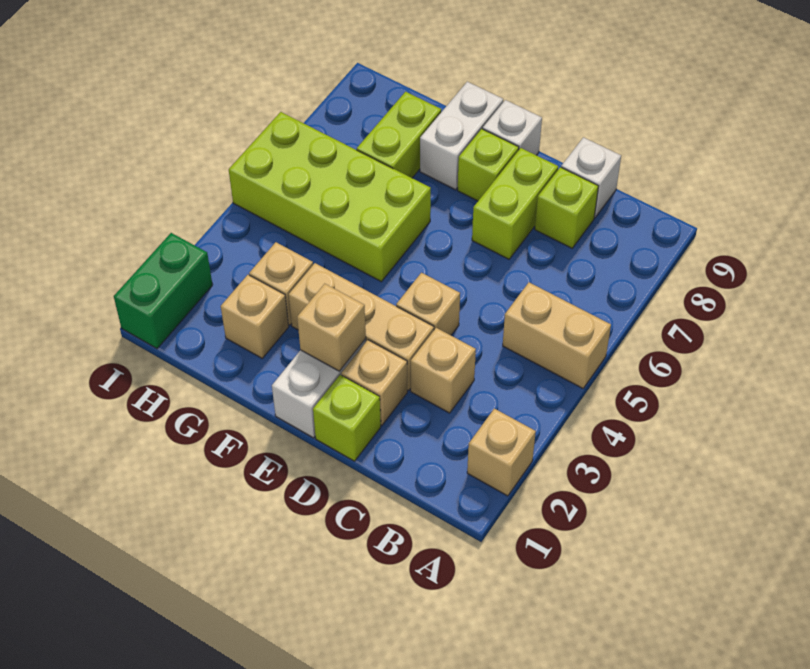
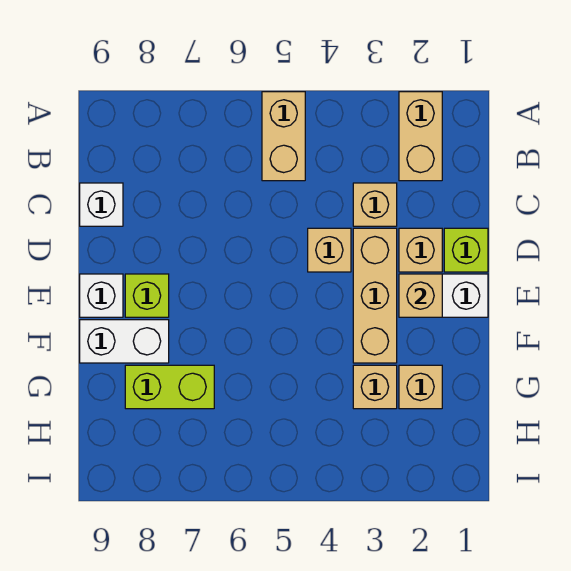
tan brick A2 level 1 -> tan brick A2:B2 level 1
lime brick C8 level 1 -> none
lime brick D7:D8 level 1 -> none
lime brick F5:I6 level 1 -> none
green brick I1:I2 level 1 -> none

